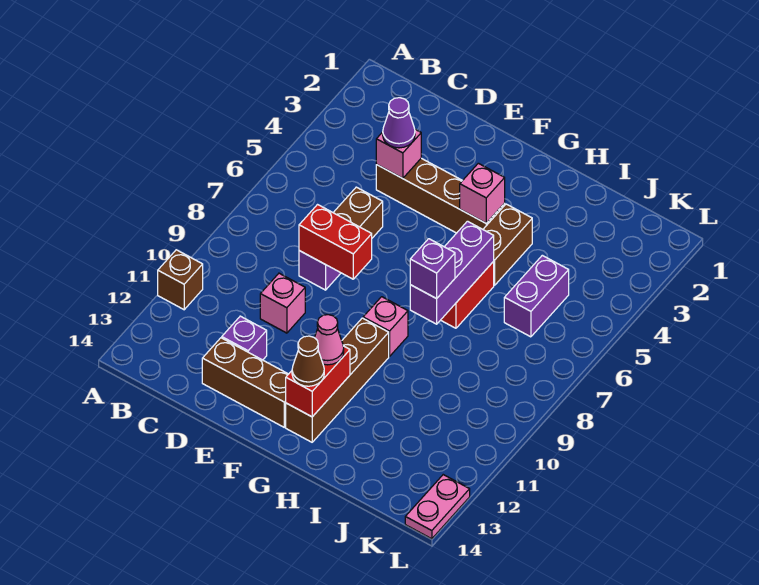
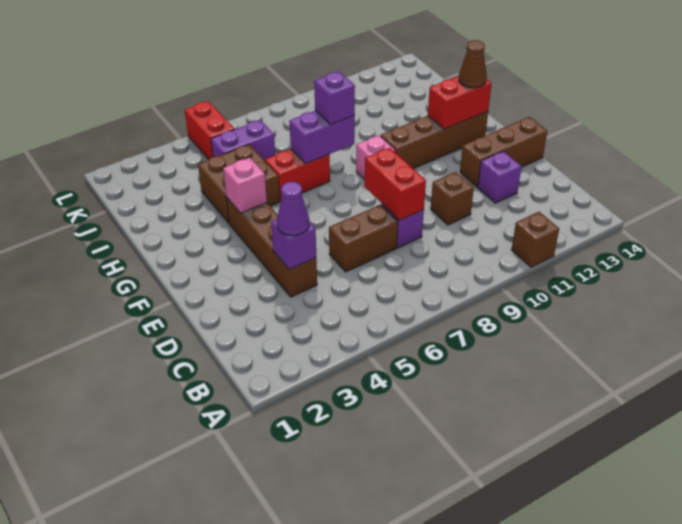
pink brick D4 level 2 -> purple brick D4 level 2
pink brick D10 level 1 -> brown brick D10 level 1
brown brick D13:F13 level 1 -> brown brick E12:E14 level 1
pink cone G12 level 3 -> none
brown brick H4:H5 level 1 -> brown brick H4:I5 level 1
purple brick H6:H8 level 2 -> purple brick H7:H8 level 2
none -> red brick K5:L5 level 1
pink plate L13:L14 level 1 -> none

